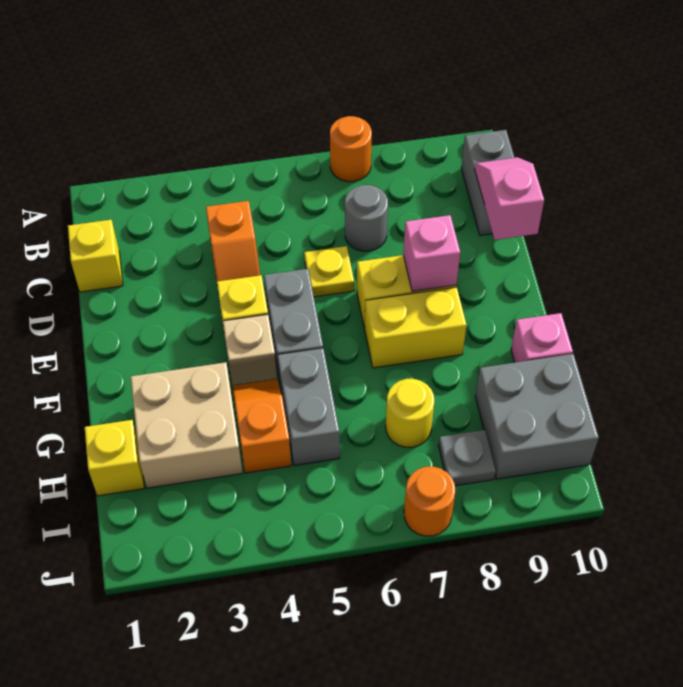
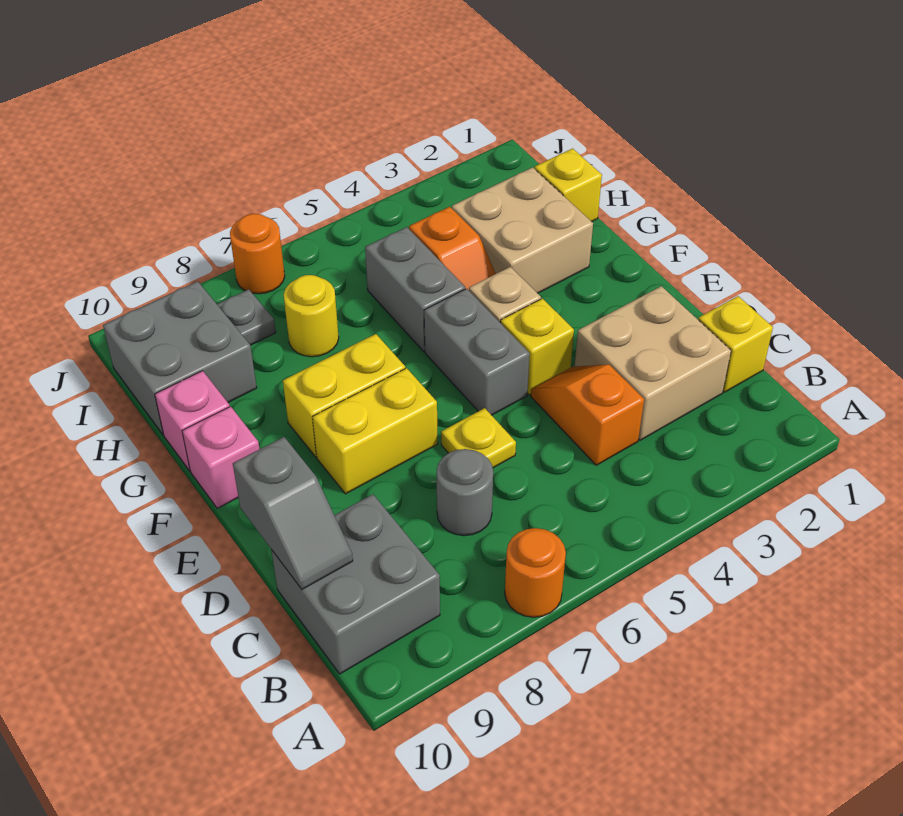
grey brick B10:C10 level 1 -> grey brick B9:C10 level 1
none -> tan brick C2:D3 level 1
pink slope C10:D10 level 2 top D -> grey slope C10:D10 level 2 top D
pink brick E8 level 2 -> pink brick F10 level 1

